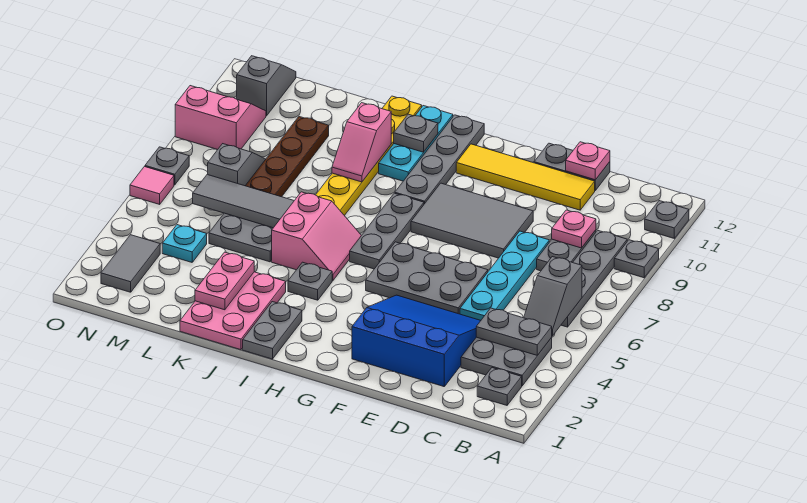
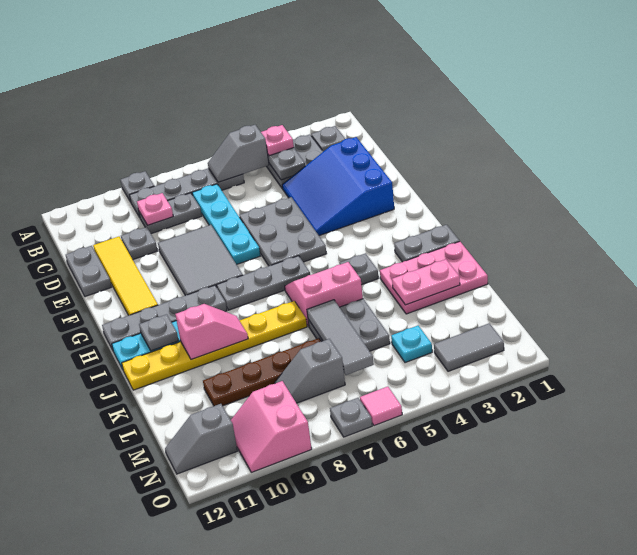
grey plate A11 level 1 -> grey plate D10 level 1
grey slope B5:B6 level 2 top 6 -> grey slope B5:B6 level 2 top 5
cyan plate D5:D8 level 1 -> cyan plate C7:F7 level 1
pink plate D12 level 2 -> pink plate B4 level 3

